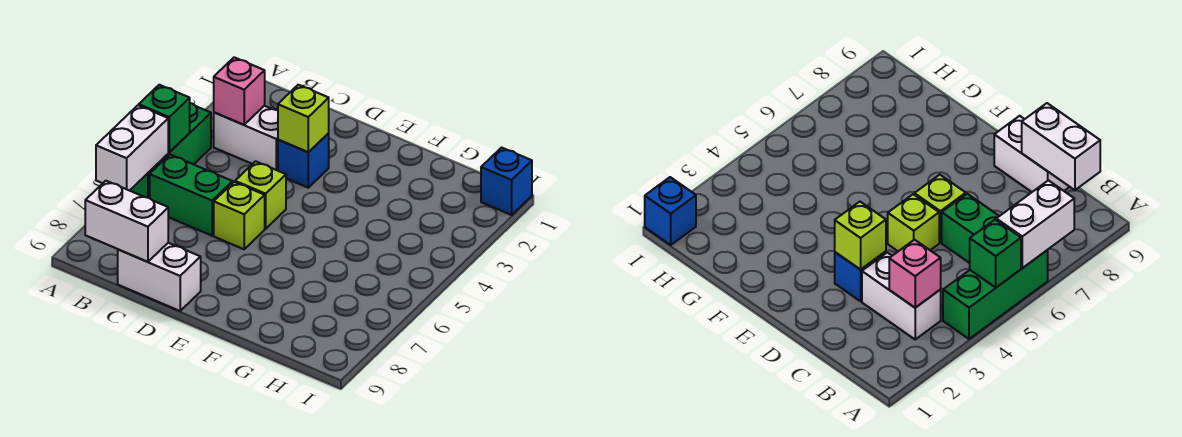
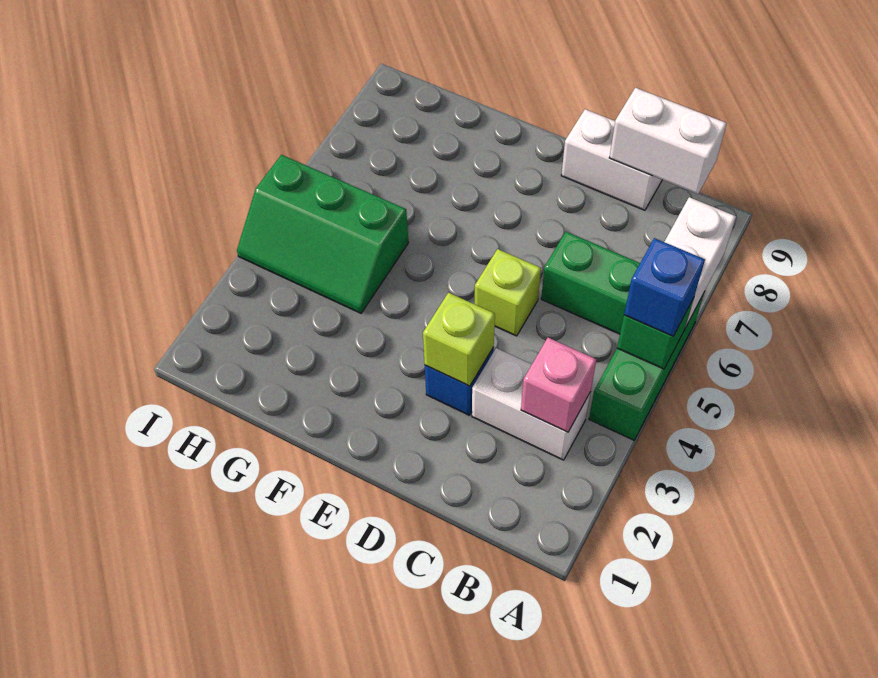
lime brick D6 level 1 -> none
none -> green slope G4:I5 level 1 top 5
blue brick I1 level 1 -> blue brick A5 level 3

